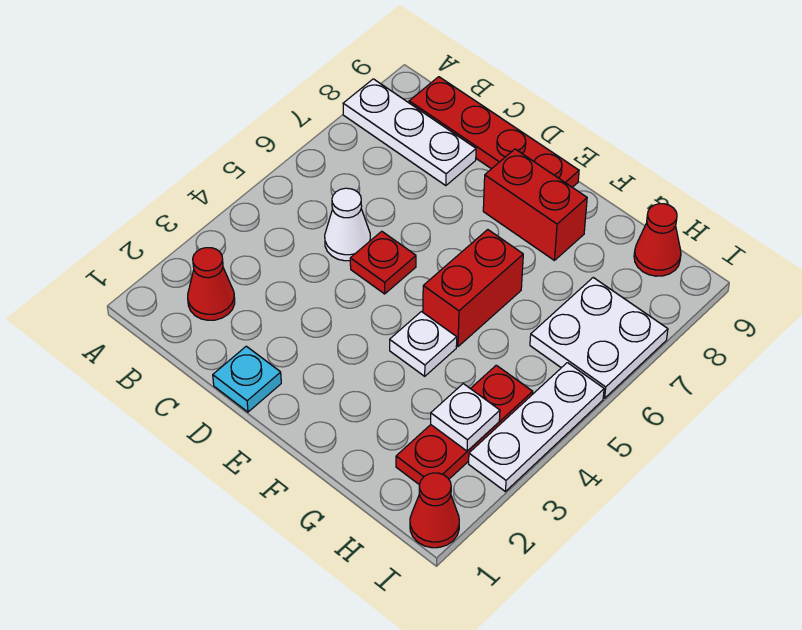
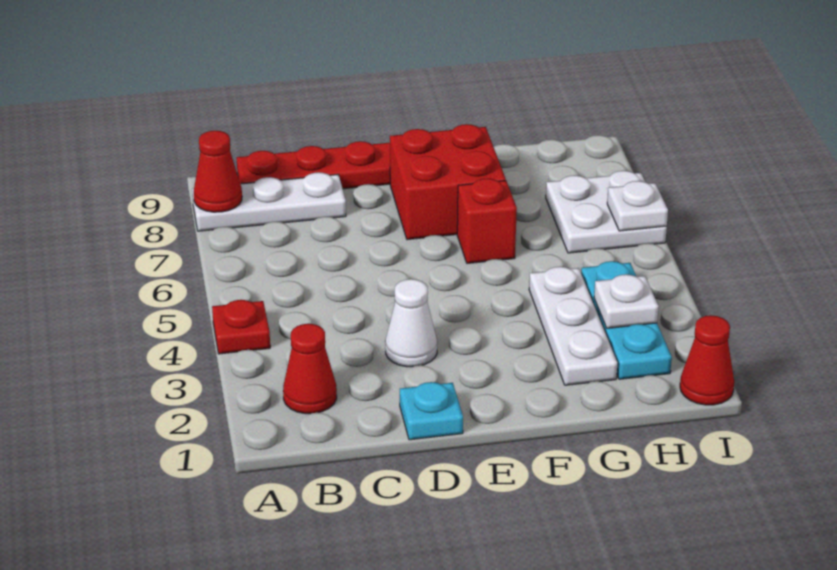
white cone C5 level 1 -> white cone D3 level 1
red plate D5 level 1 -> red plate A4 level 1
red brick E8:F8 level 1 -> red brick E7:F8 level 1
white plate F4 level 1 -> white plate I6 level 2
red brick F5:F6 level 1 -> red brick F6 level 1
red plate H2:H4 level 1 -> cyan plate H2:H4 level 1
red cone H9 level 1 -> red cone A8 level 2
white plate I3:I5 level 1 -> white plate G2:G4 level 1

